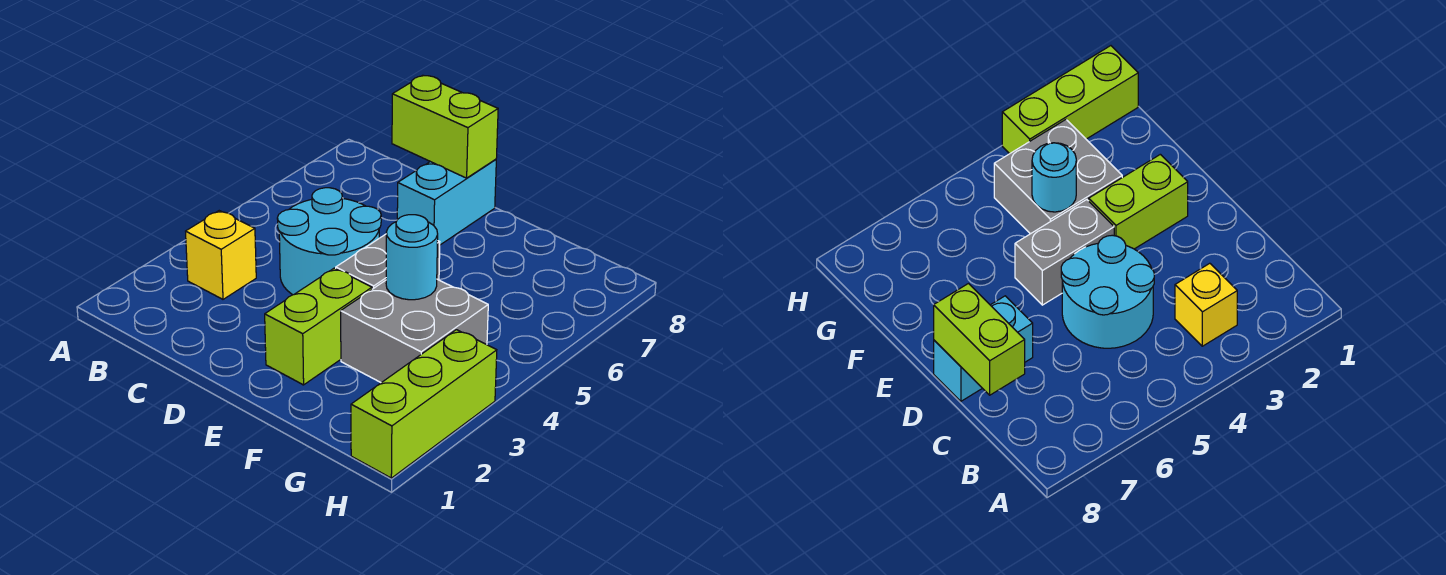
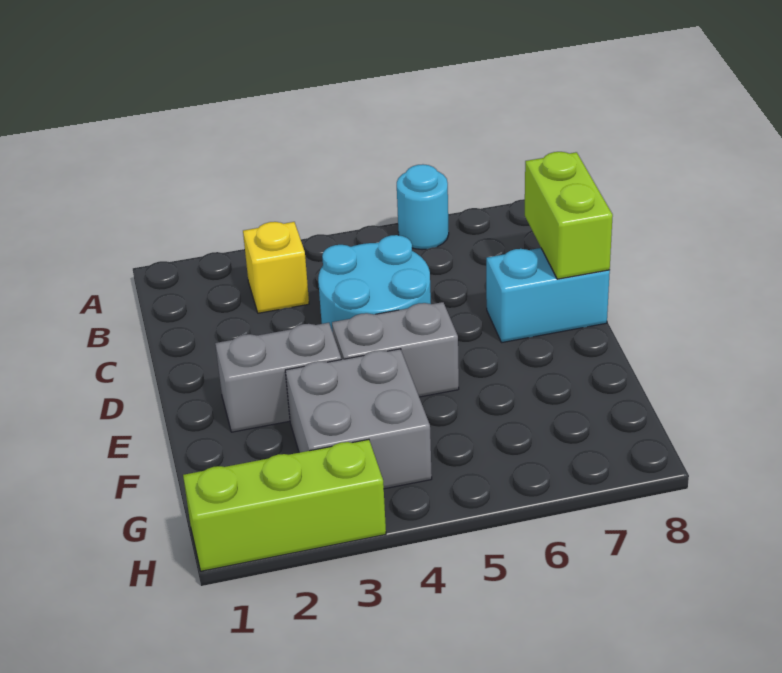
lime brick E2:E3 level 1 -> grey brick E2:E3 level 1
cyan round brick F4 level 2 -> cyan round brick A6 level 1

